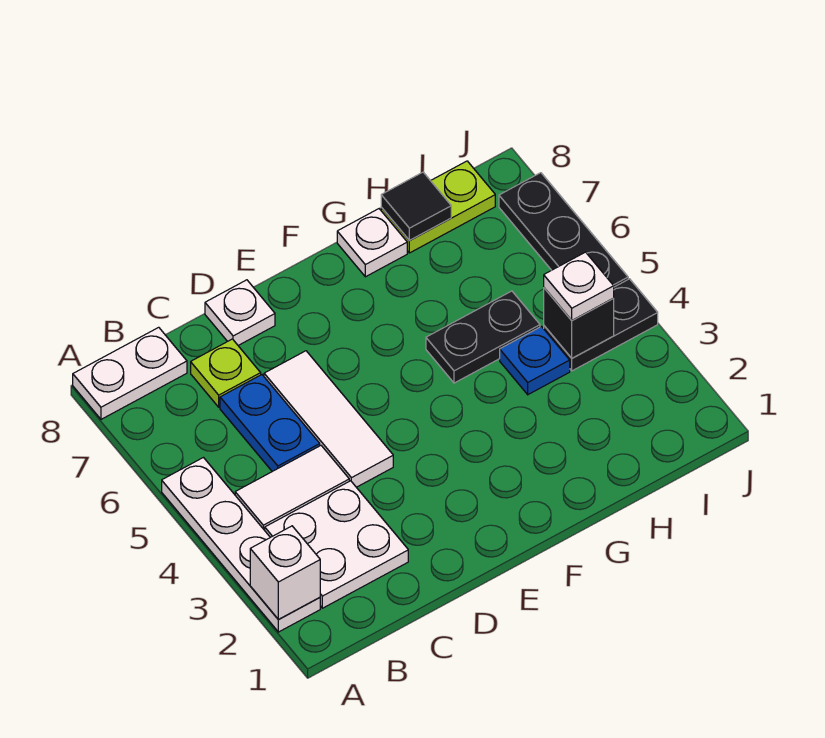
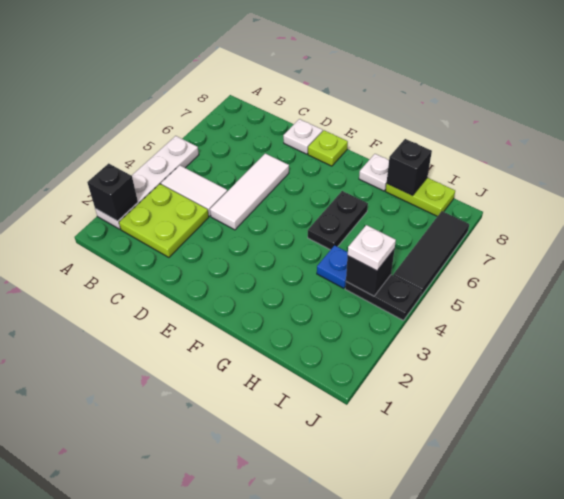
white brick A2 level 2 -> black brick A2 level 2
white plate A8:B8 level 1 -> none
white plate B2:C3 level 1 -> lime plate B2:C3 level 1
blue plate C5:C6 level 1 -> none
lime plate C7 level 1 -> lime plate E8 level 1
black plate G5:H5 level 1 -> black plate G5:G6 level 1
black tile H8 level 2 -> black brick H8 level 2
black plate J5:J7 level 1 -> black tile J5:J7 level 1

